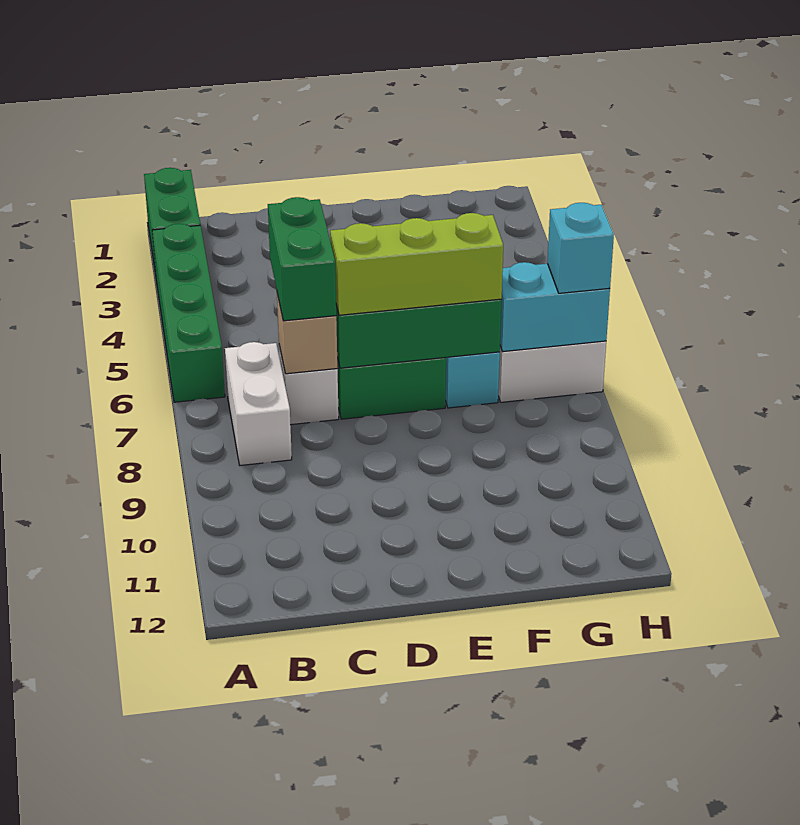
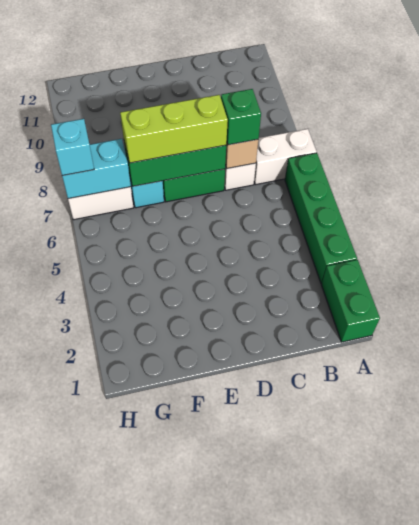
white brick B7:B8 level 1 -> white brick A7:B7 level 1
green brick C6:C7 level 3 -> green brick C7 level 3

